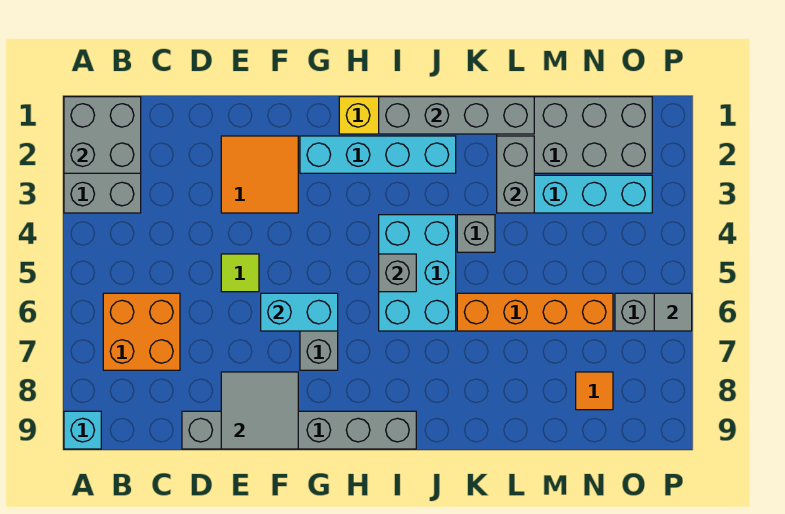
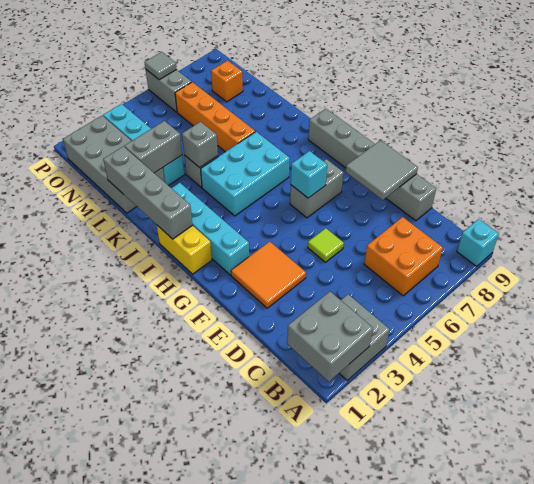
cyan brick F6:G6 level 2 -> cyan brick G6 level 2
grey brick I5 level 2 -> grey brick K4 level 2
orange tile N8 level 1 -> orange brick N8 level 1

